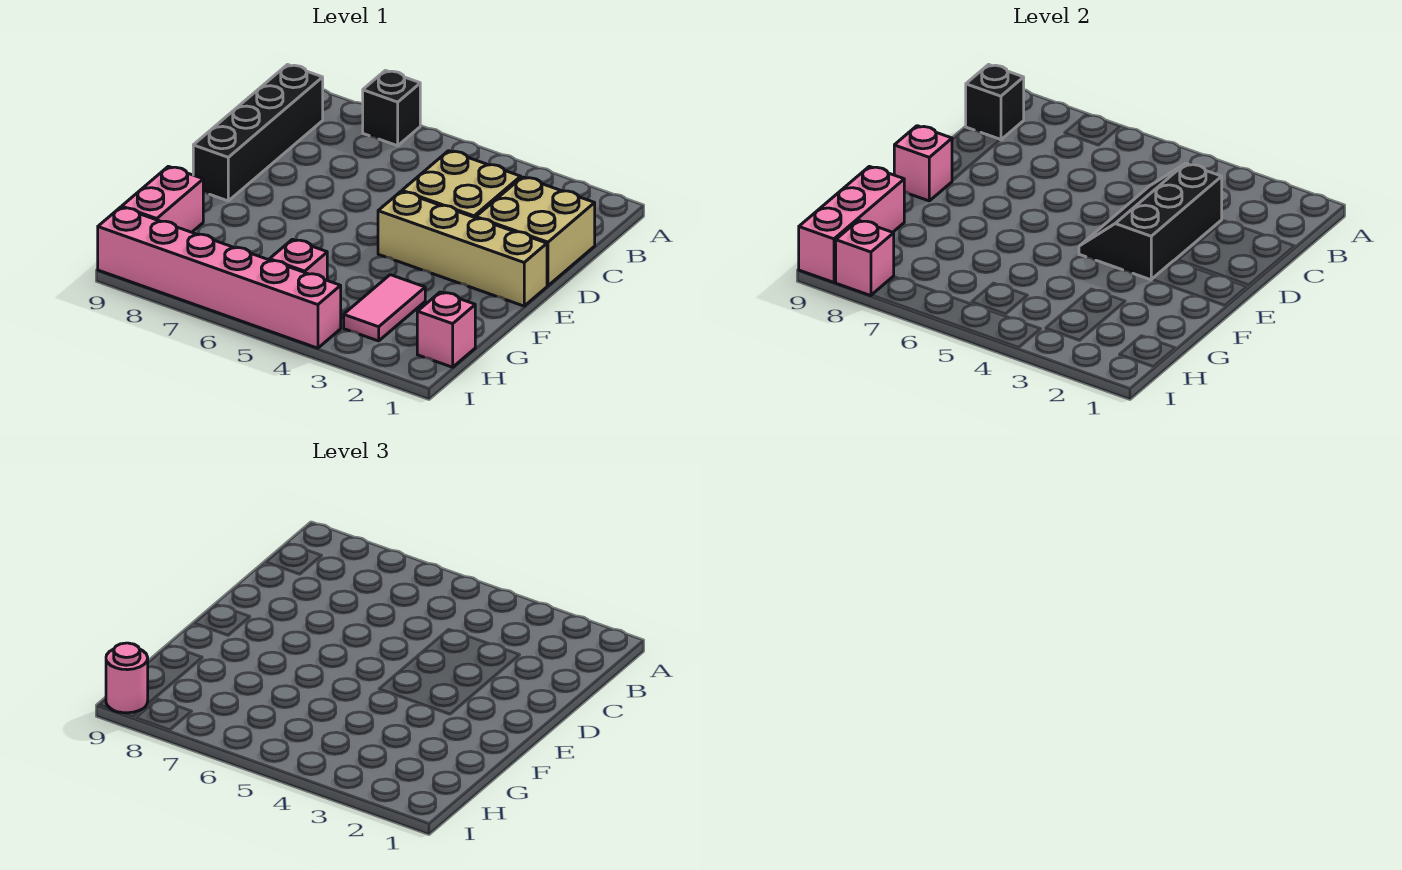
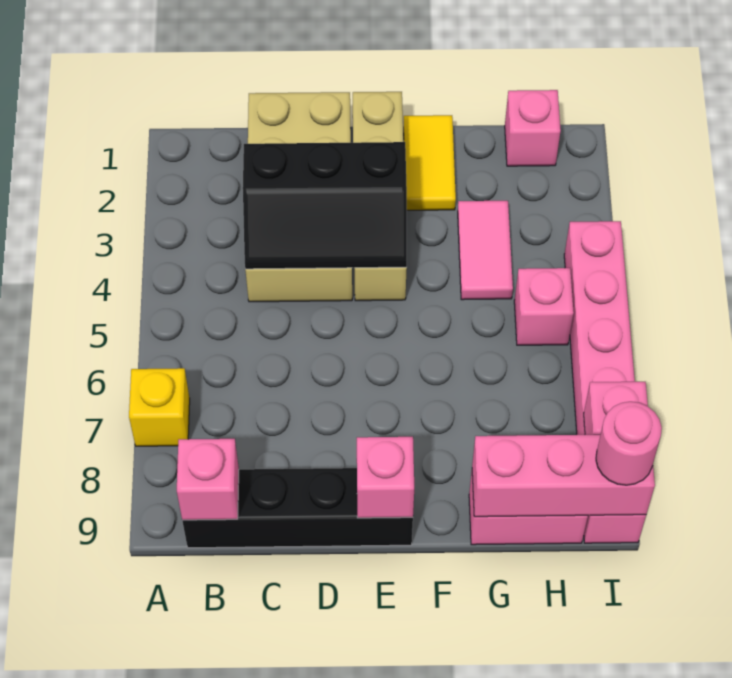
black brick A7 level 1 -> yellow brick A7 level 1
black brick B9 level 2 -> pink brick B9 level 2
none -> yellow tile F1:F2 level 1
pink tile G3:H3 level 1 -> pink tile G3:G4 level 1

